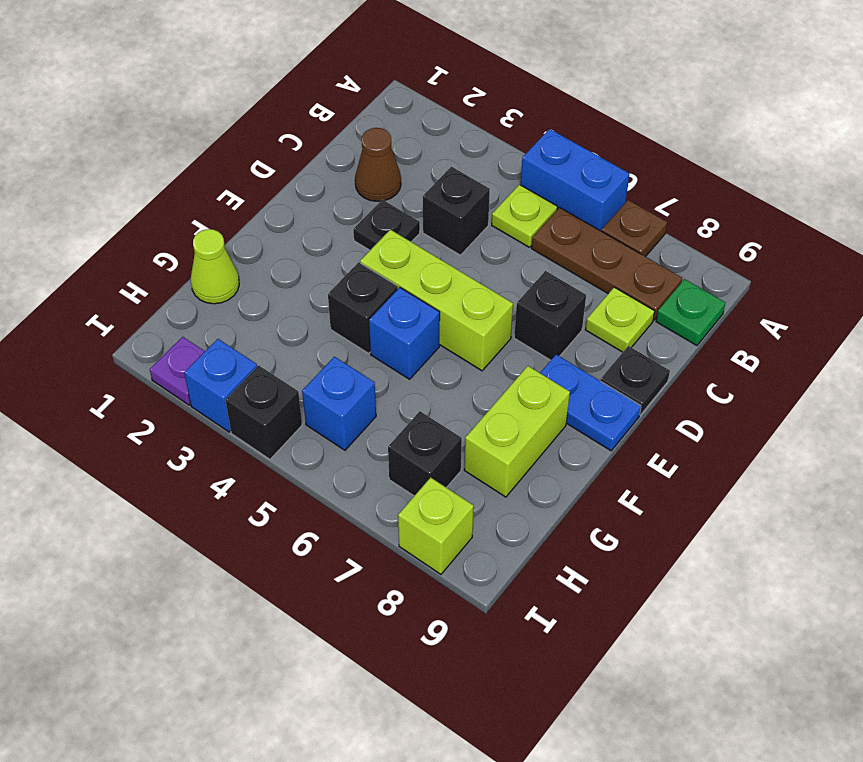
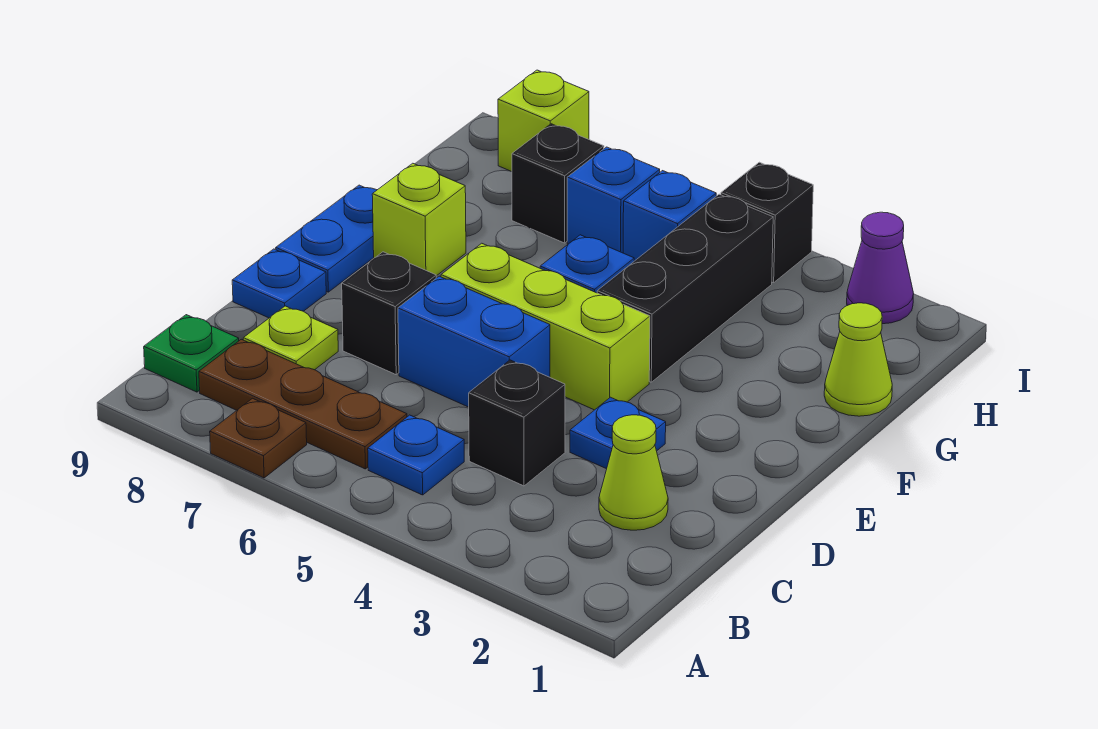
blue brick A5:A6 level 1 -> blue brick D5:D6 level 1
lime plate B5 level 1 -> blue plate B5 level 1
brown cone C2 level 1 -> lime cone C2 level 1
black plate D3 level 1 -> blue plate D3 level 1
black plate D9 level 1 -> blue plate D9 level 1
blue plate E8:E9 level 1 -> blue plate E9:F9 level 1
black brick F4 level 1 -> black brick F4:H4 level 1
lime brick F8:G8 level 1 -> lime brick F8 level 1
purple plate I2 level 1 -> purple cone I2 level 1
blue brick I3 level 1 -> blue brick H6 level 1

